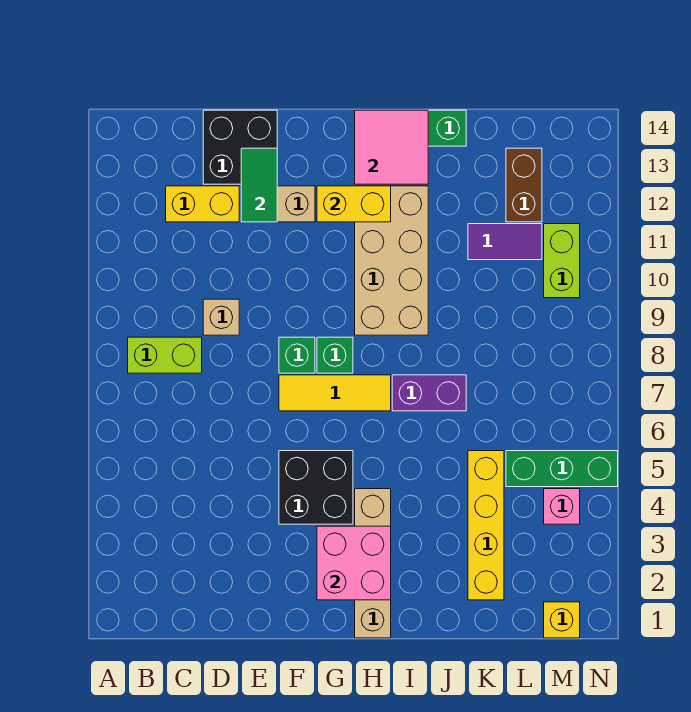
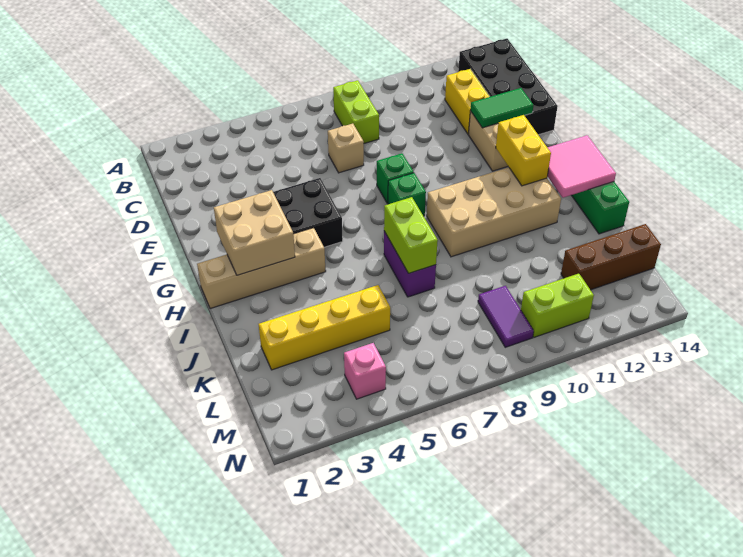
tan brick D9 level 1 -> tan brick D7 level 1
black brick D13:E14 level 1 -> black brick B13:E14 level 1
yellow tile F7:H7 level 1 -> none
pink brick G2:H3 level 2 -> tan brick G2:H3 level 2
none -> lime brick I7:J7 level 2
purple tile K11:L11 level 1 -> purple tile L9:M9 level 1
green brick L5:N5 level 1 -> none
brown brick L12:L13 level 1 -> brown brick L12:L14 level 1
yellow brick M1 level 1 -> none

